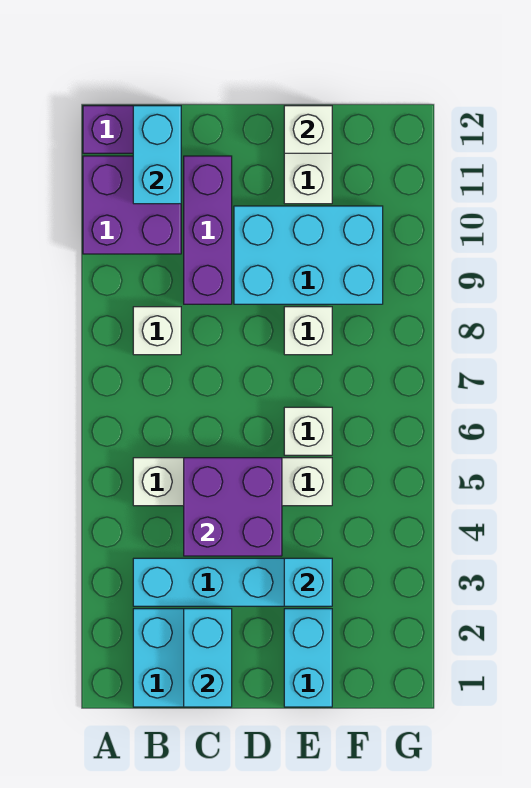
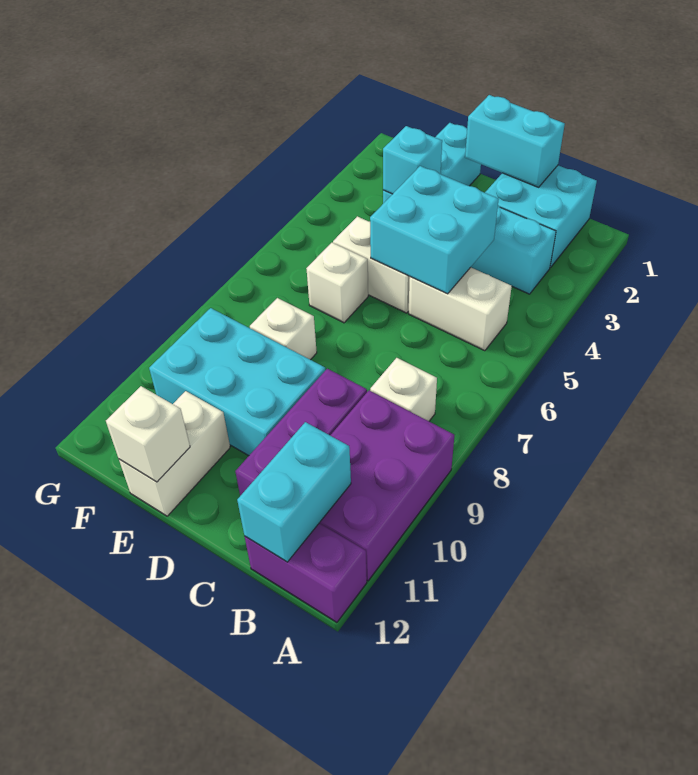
purple brick A10:B11 level 1 -> purple brick A9:B11 level 1
cyan brick C1:C2 level 2 -> cyan brick C1:D1 level 2
purple brick C4:D5 level 2 -> cyan brick C4:D5 level 2

